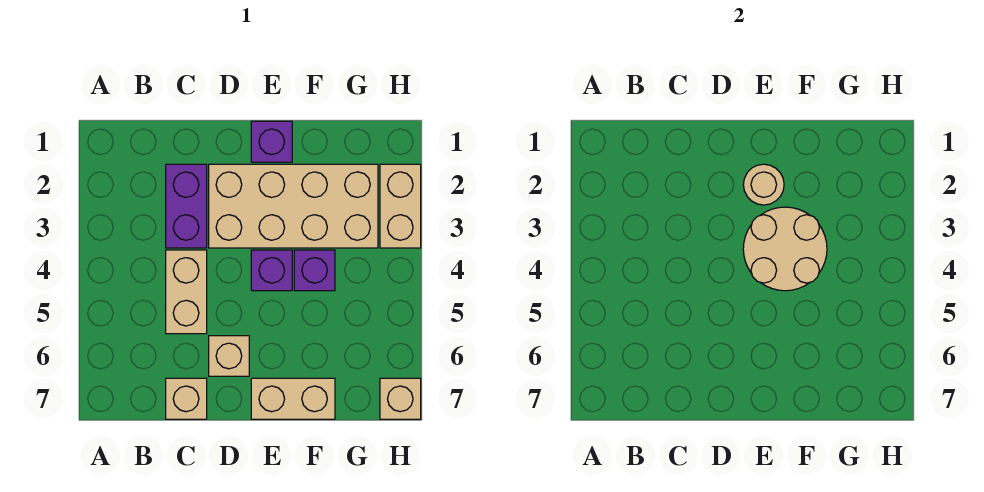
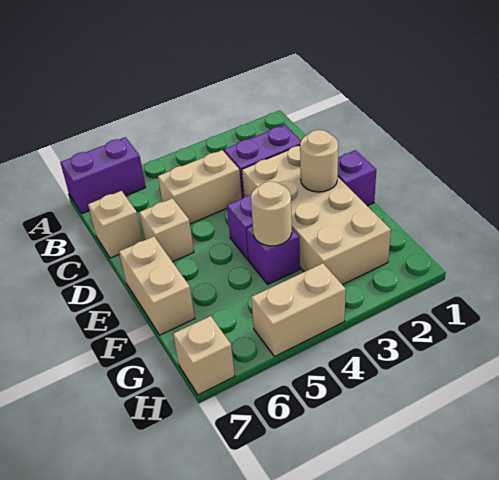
none -> purple brick A6:A7 level 1
tan round brick E3:F4 level 2 -> tan round brick F4 level 2
tan brick H2:H3 level 1 -> tan brick H4:H5 level 1

